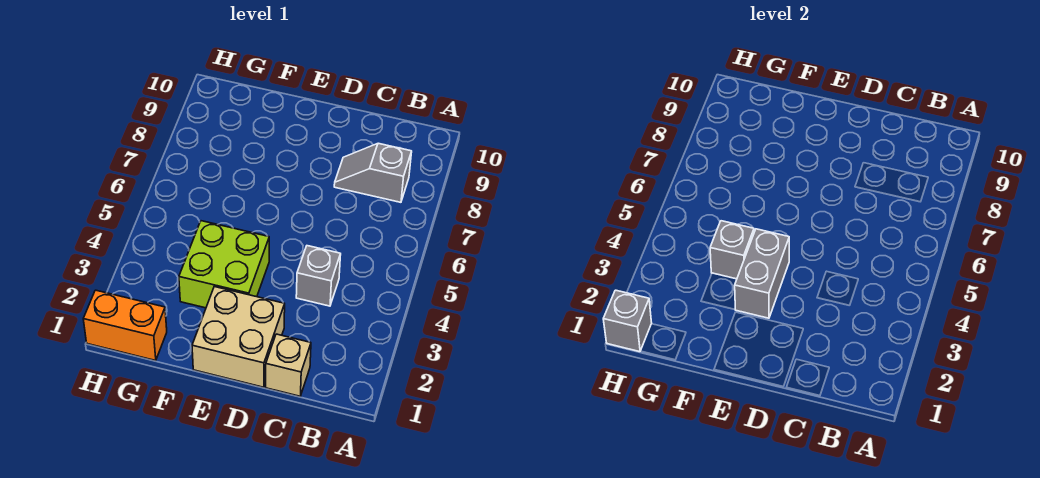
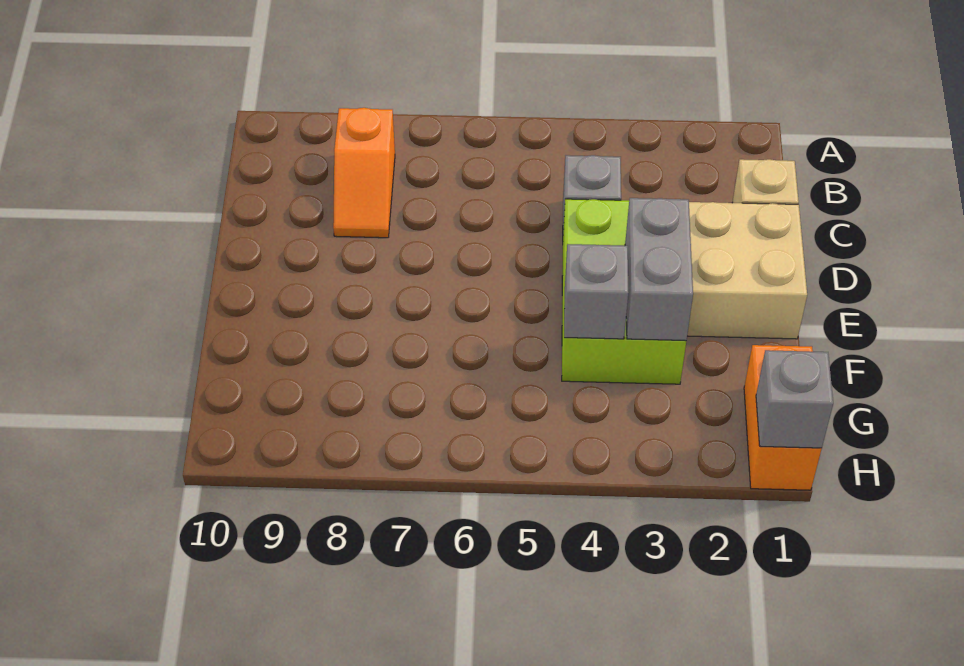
grey slope B8:C8 level 1 top B -> orange slope B8:C8 level 1 top B
lime brick E3:F4 level 1 -> lime brick D3:F4 level 1
grey brick E3:E4 level 2 -> grey brick E3:F3 level 2

